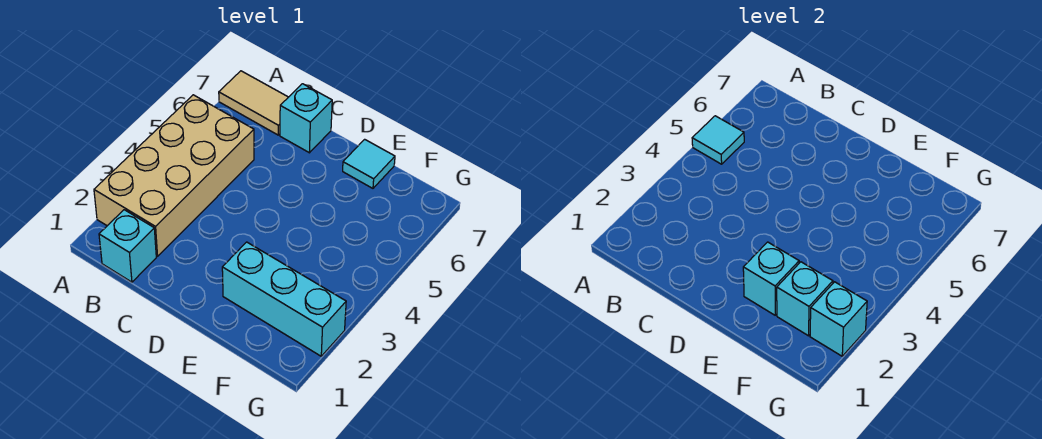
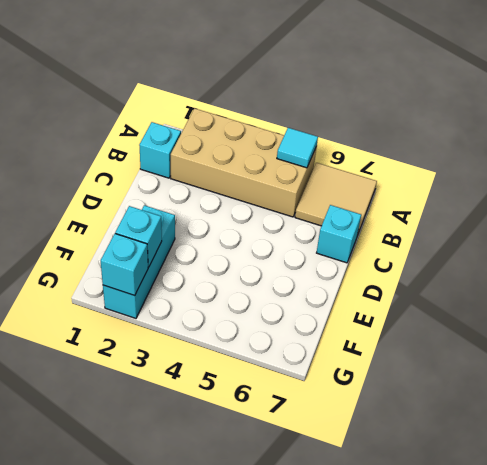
tan tile A7:B7 level 1 -> tan tile A6:B7 level 1
cyan brick E2 level 2 -> none
cyan tile E7 level 1 -> none

